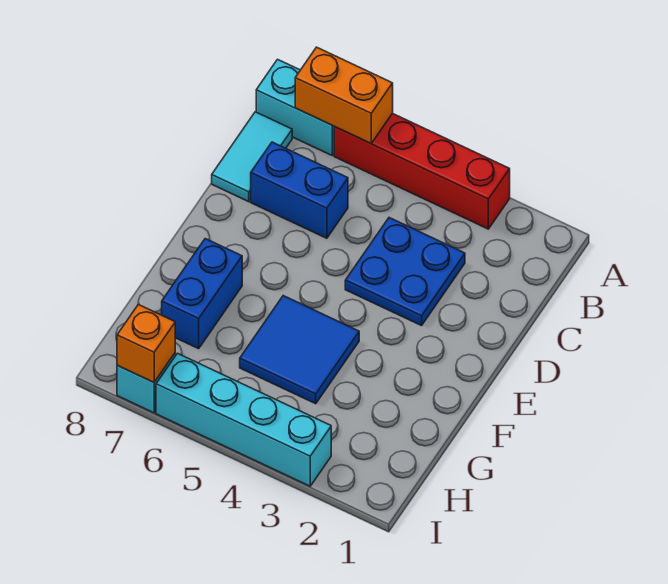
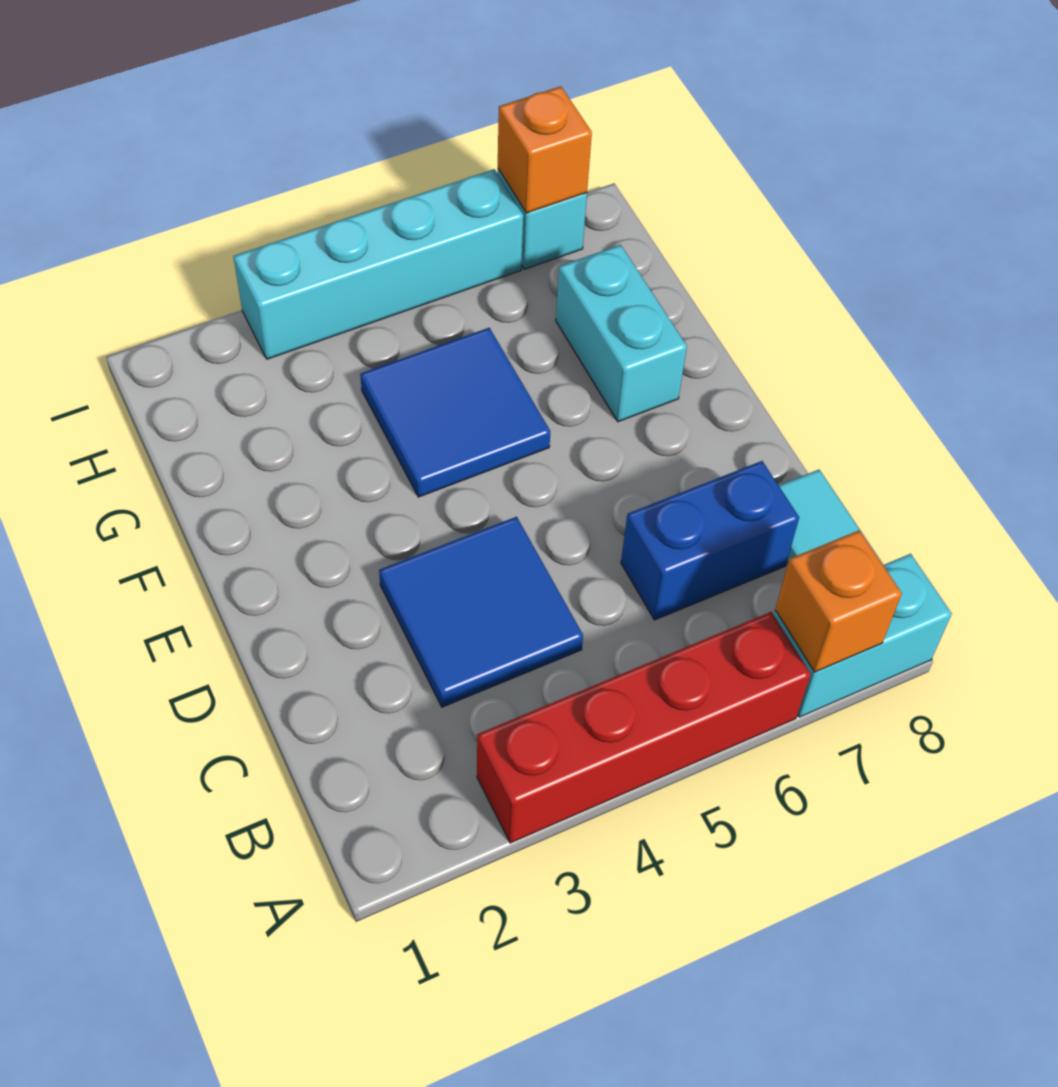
orange brick A6:A7 level 2 -> orange brick A7 level 2
blue plate C3:D4 level 1 -> blue tile C3:D4 level 1
blue brick F7:G7 level 1 -> cyan brick F7:G7 level 1

